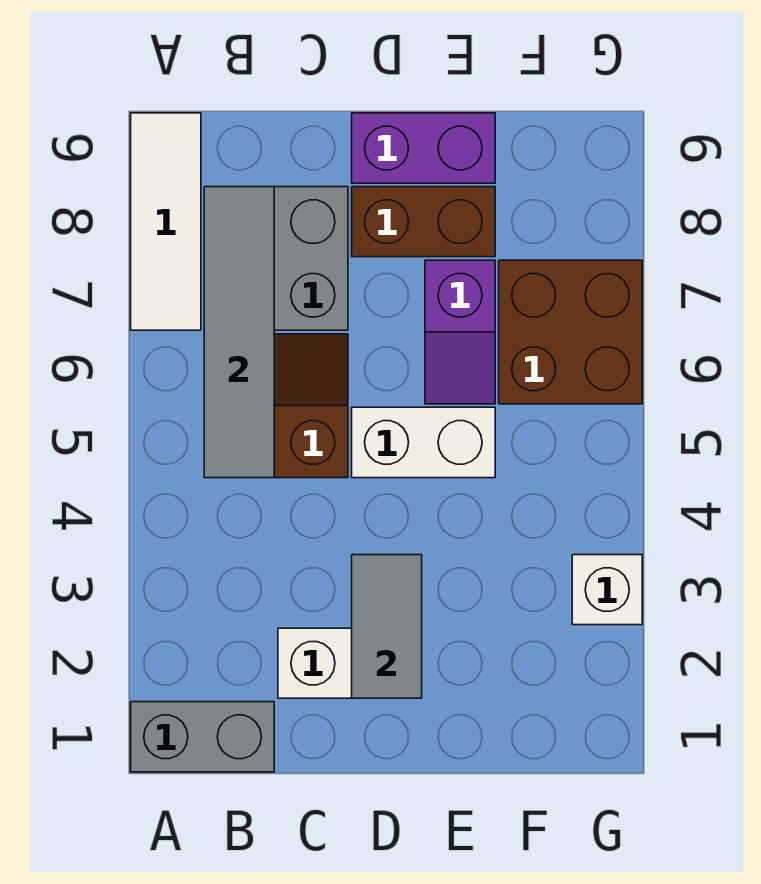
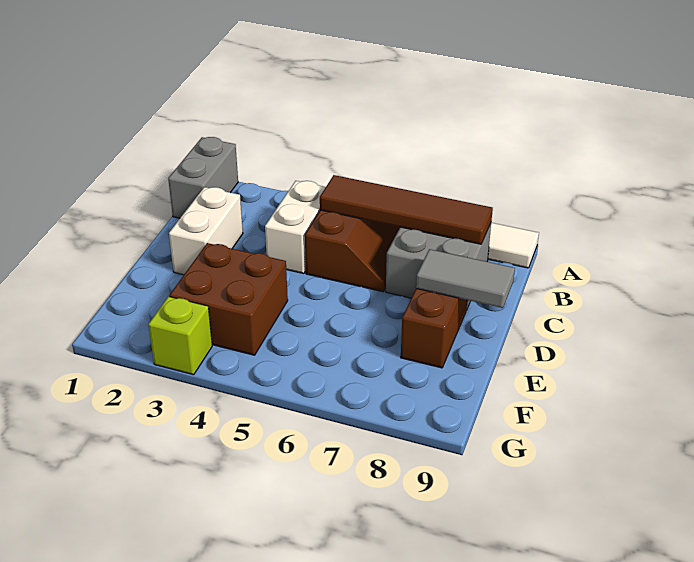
grey tile B5:B8 level 2 -> brown tile B5:B8 level 2
grey tile D2:D3 level 2 -> grey tile D8:D9 level 2
white brick D5:E5 level 1 -> white brick B4:C4 level 1
purple brick D9:E9 level 1 -> none
purple slope E6:E7 level 1 top 7 -> none
brown brick F6:G7 level 1 -> brown brick E3:F4 level 1
white brick G3 level 1 -> lime brick G3 level 1

